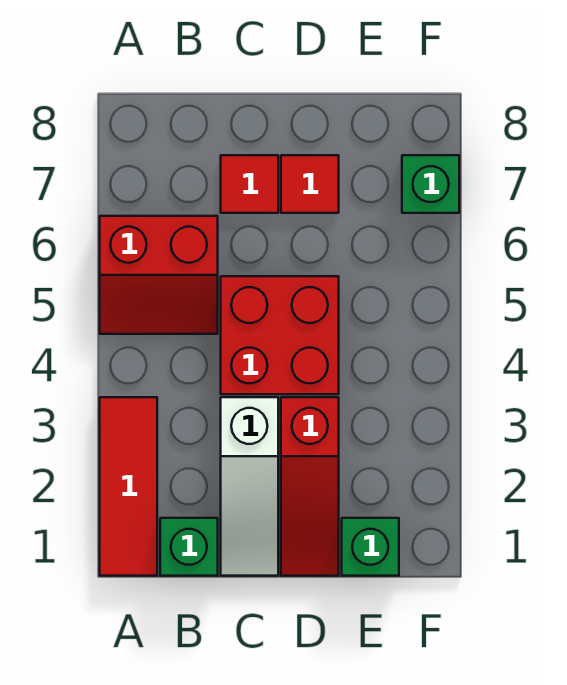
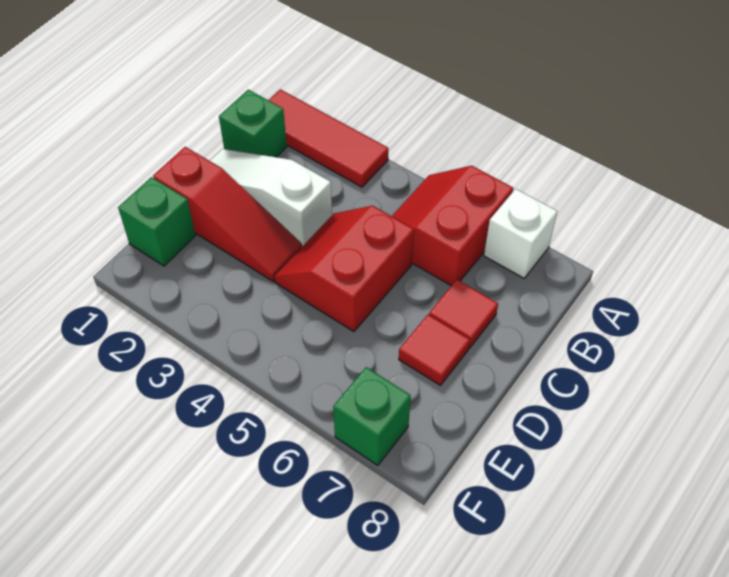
none -> white brick A7 level 1
red brick C4:D5 level 1 -> red slope C4:D5 level 1 top 5
red slope D1:D3 level 1 top 3 -> red slope D1:D3 level 1 top 1

